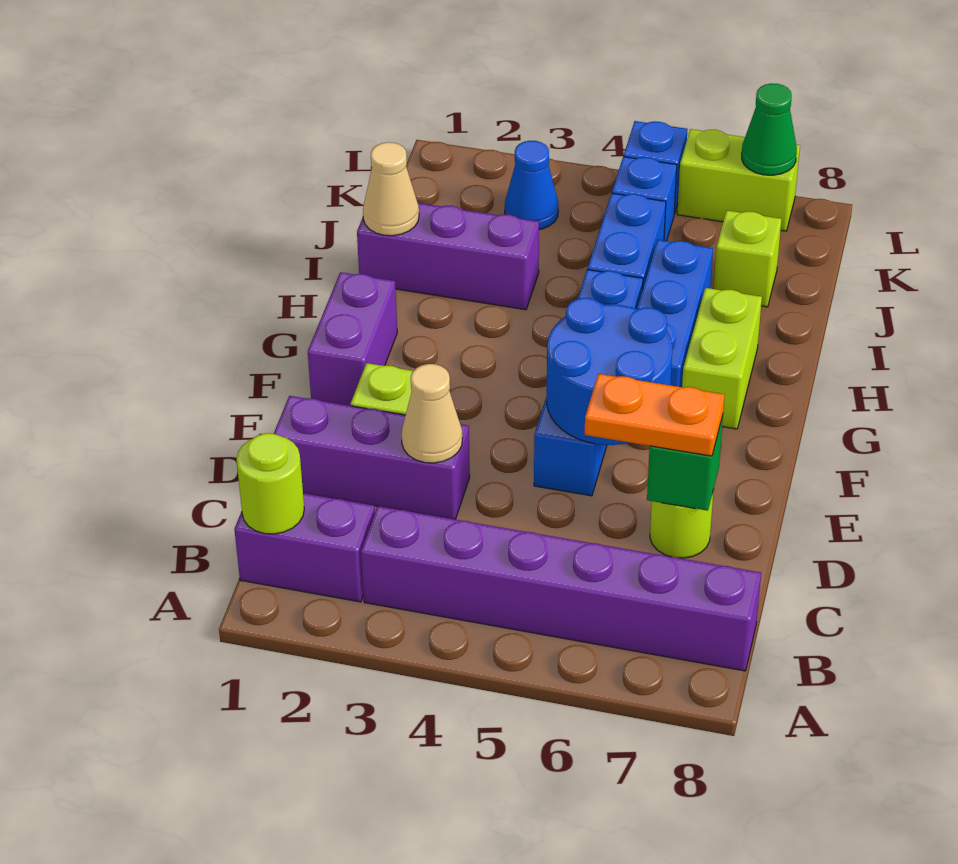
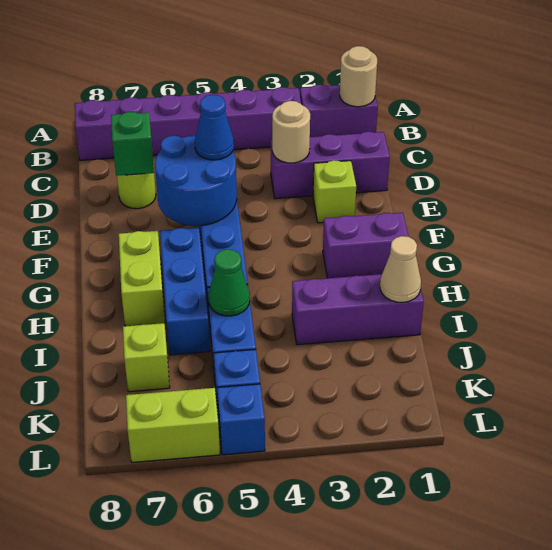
lime round brick B1 level 2 -> tan round brick B1 level 2
tan cone D3 level 2 -> tan round brick D3 level 2
orange plate D6:D7 level 3 -> none
purple brick F1:G1 level 1 -> purple brick G1:G2 level 1
blue cone K3 level 1 -> blue cone E5 level 3
green cone L7 level 2 -> green cone I5 level 2

